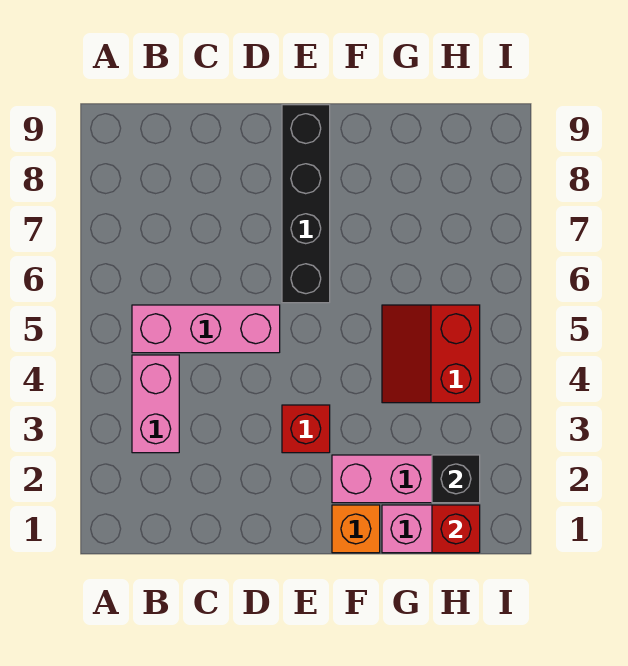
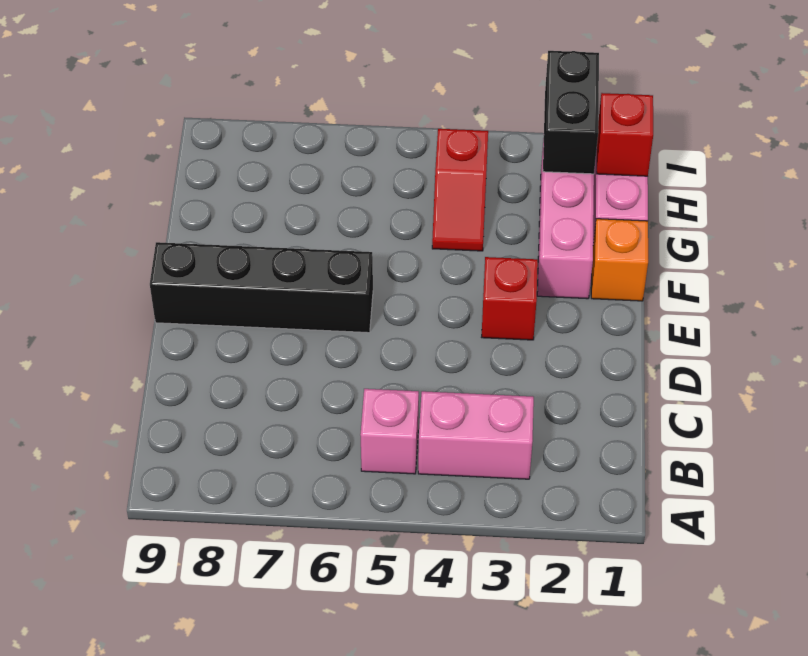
pink brick B5:D5 level 1 -> pink brick B5 level 1
red slope G4:H5 level 1 top H -> red slope G4:H4 level 1 top H
black brick H2 level 2 -> black brick H2:I2 level 2

